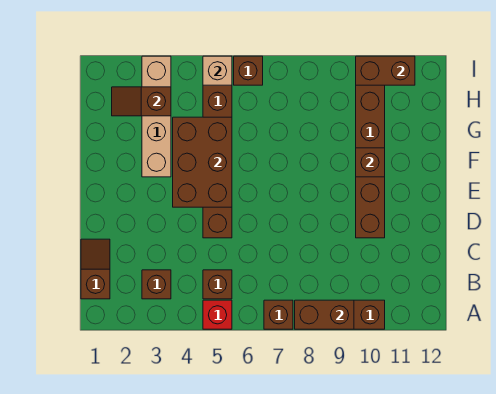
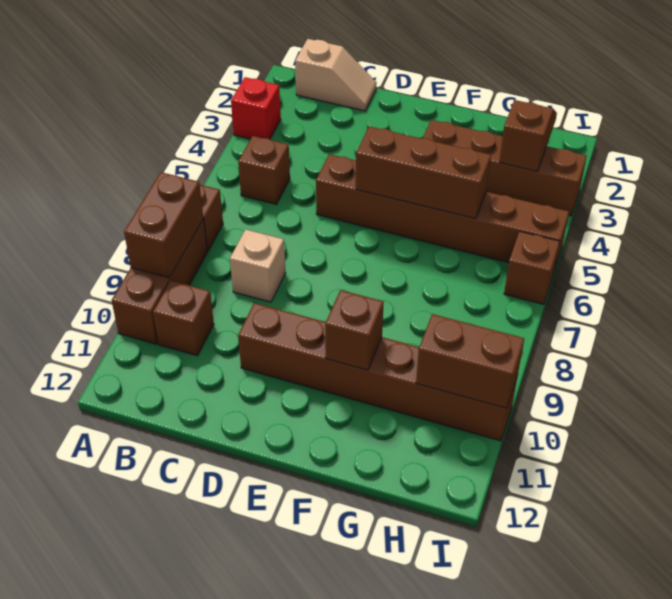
red brick A5 level 1 -> red brick A3 level 1
brown slope B1:C1 level 1 top B -> tan slope B1:C1 level 1 top B
brown brick B3 level 1 -> brown brick B10 level 1
brown brick E4:G5 level 2 -> brown brick E5:G5 level 2
tan brick F3:I3 level 1 -> brown brick F3:I3 level 1
tan brick I5 level 2 -> tan brick C8 level 1
brown brick I10:I11 level 2 -> brown brick H10:I10 level 2

